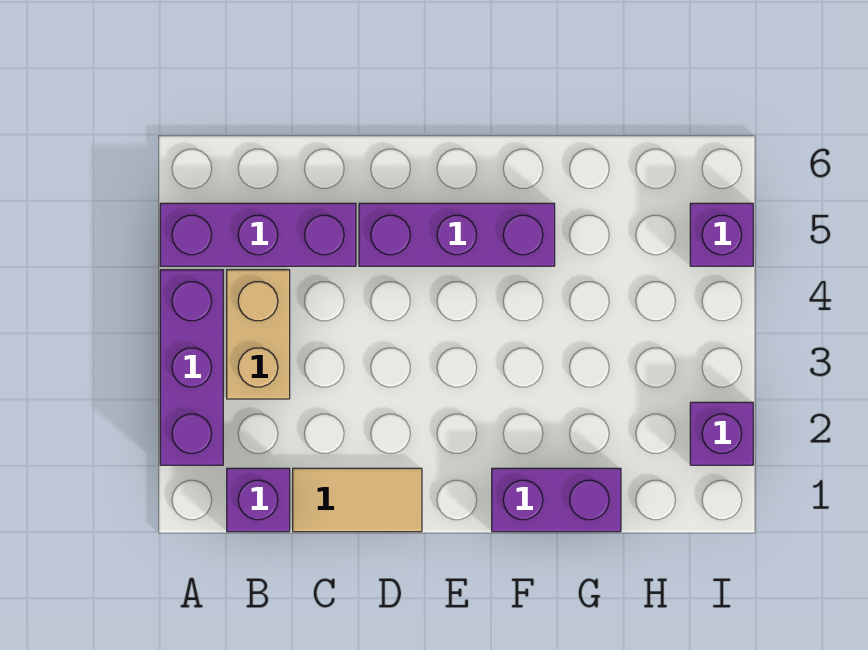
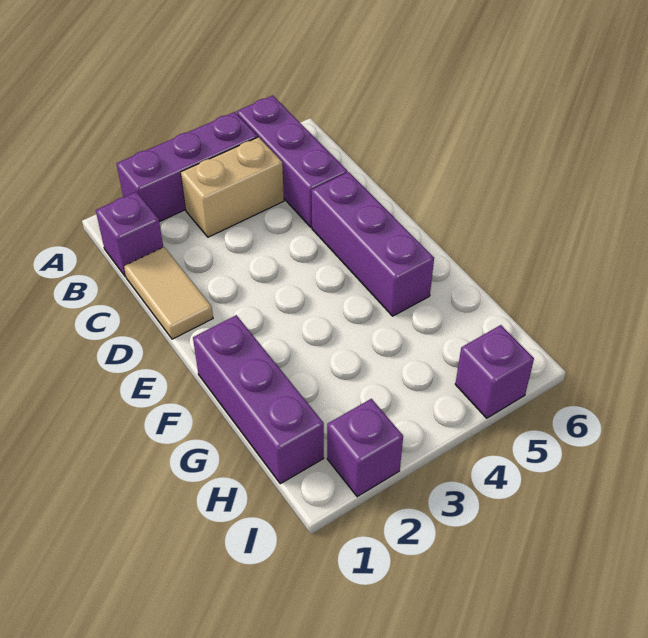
purple brick F1:G1 level 1 -> purple brick F1:H1 level 1

